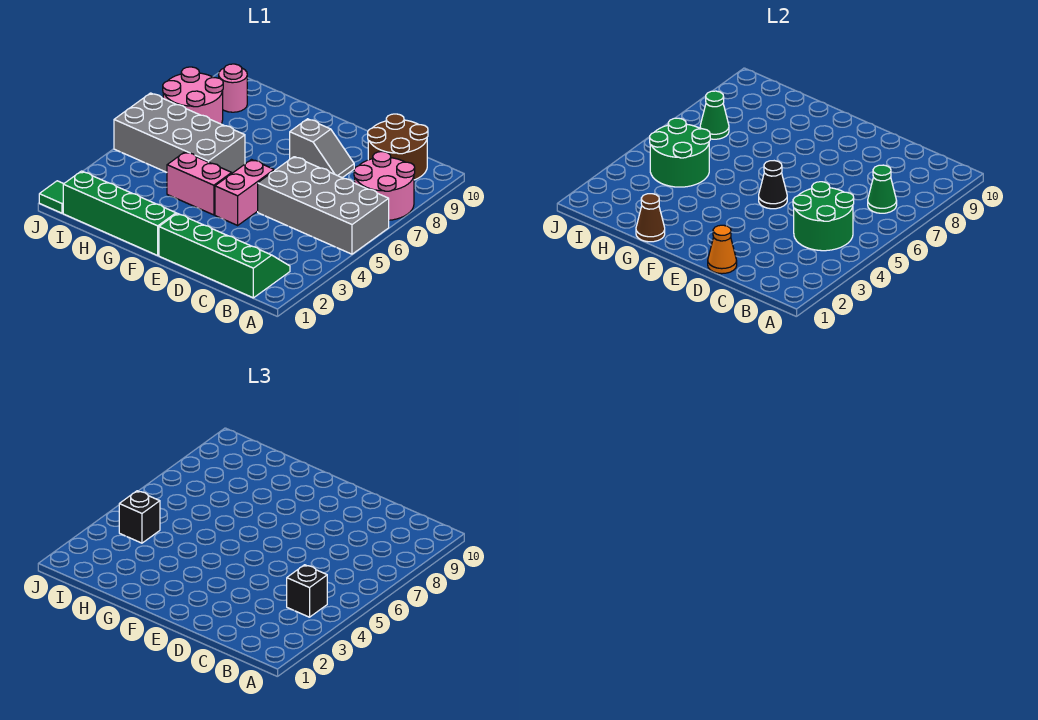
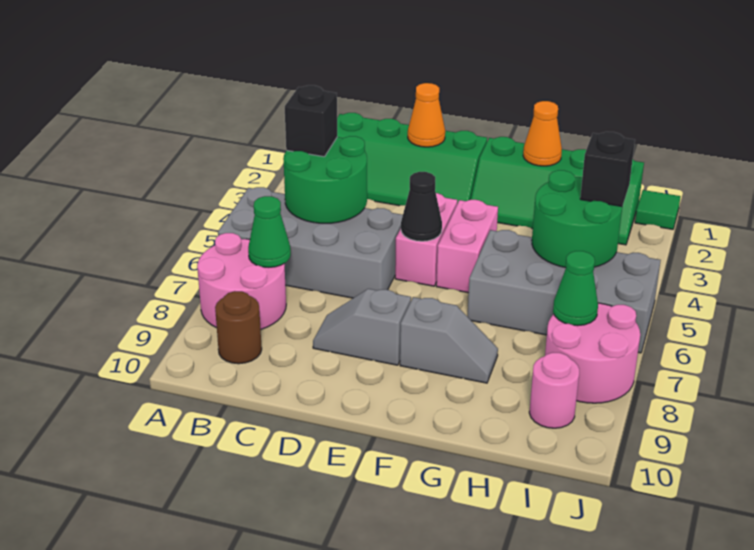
brown round brick B9:C10 level 1 -> brown round brick B9 level 1
pink brick F4:G4 level 1 -> pink brick F4:F5 level 1
none -> grey slope F8:G8 level 1 top F
brown cone G1 level 2 -> orange cone G1 level 2

